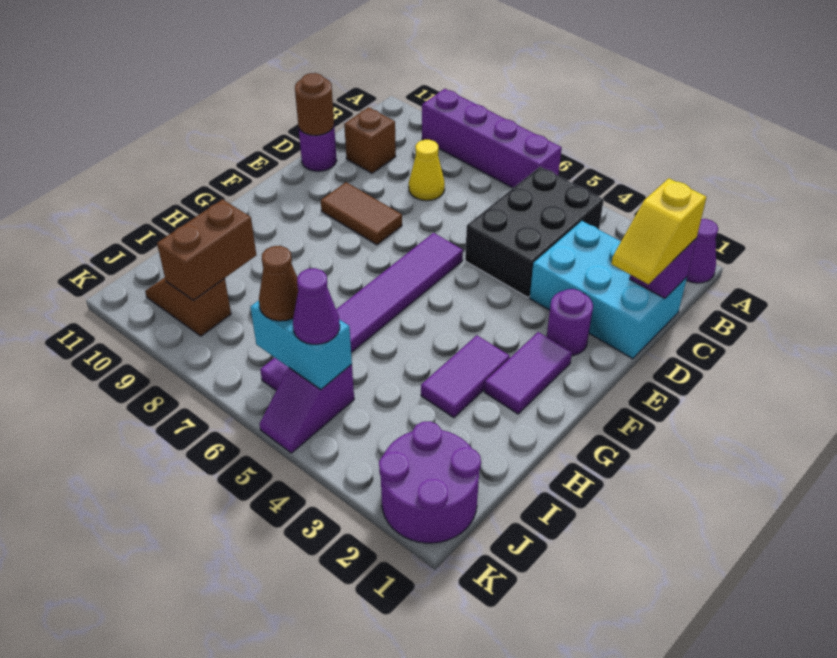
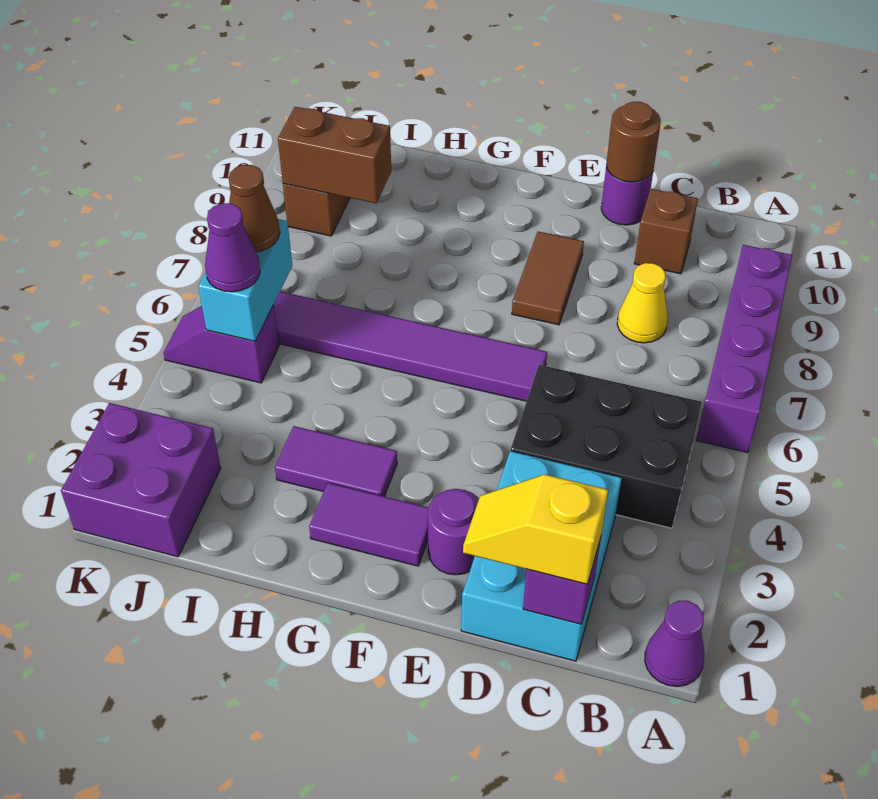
purple round brick J1:K2 level 1 -> purple brick J1:K2 level 1

